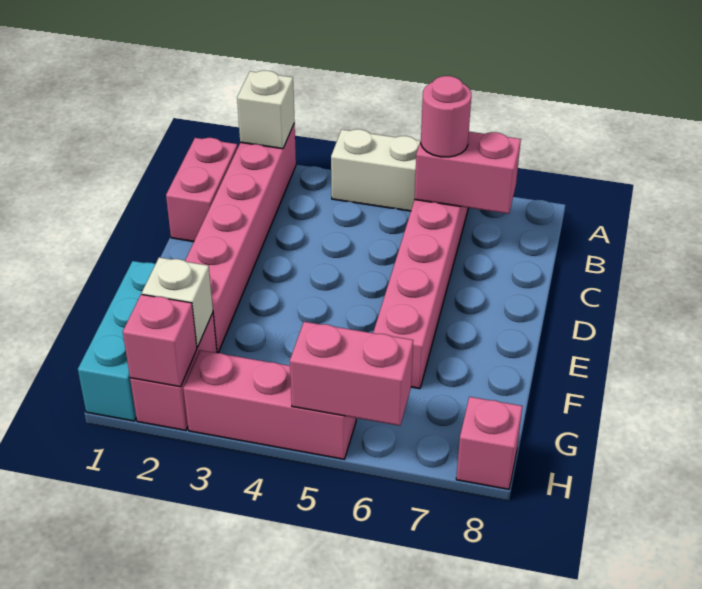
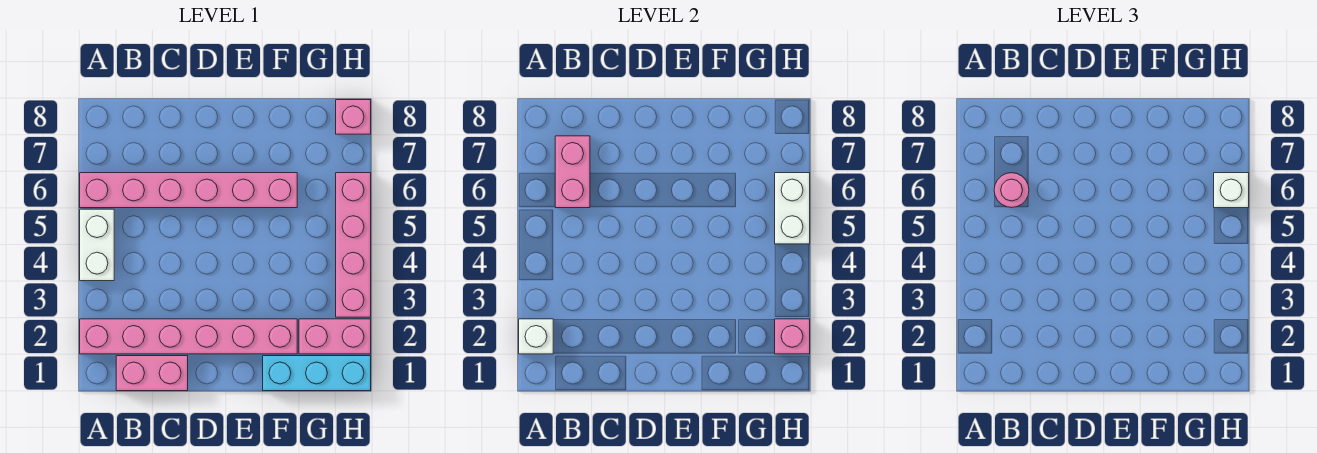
white brick G2 level 2 -> white brick H6 level 3
pink brick H3:H5 level 1 -> pink brick H3:H6 level 1
pink brick H5:H6 level 2 -> white brick H5:H6 level 2

